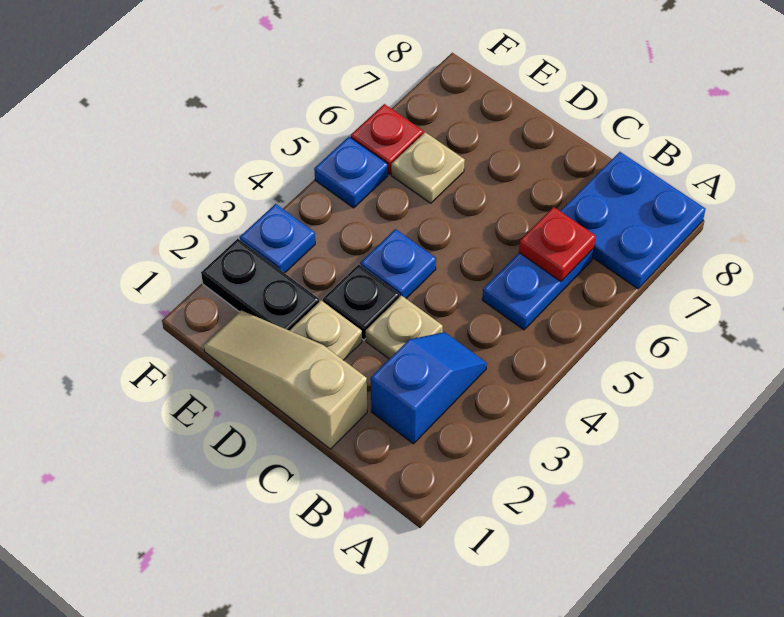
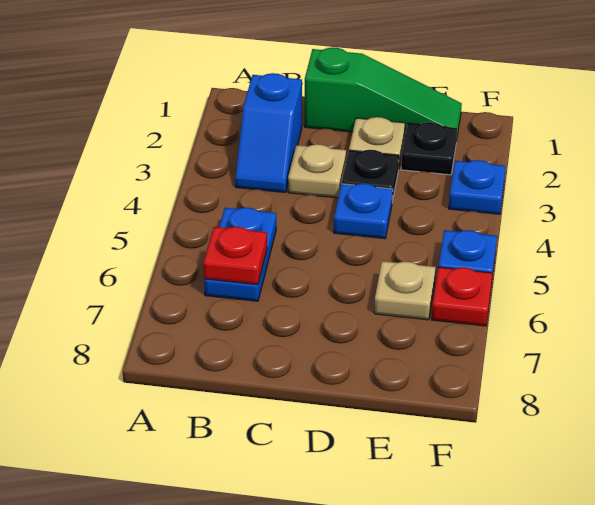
blue plate A7:B8 level 1 -> none
tan slope C1:E1 level 1 top C -> green slope C1:E1 level 1 top C
black plate E2:F2 level 1 -> black plate E2 level 1

